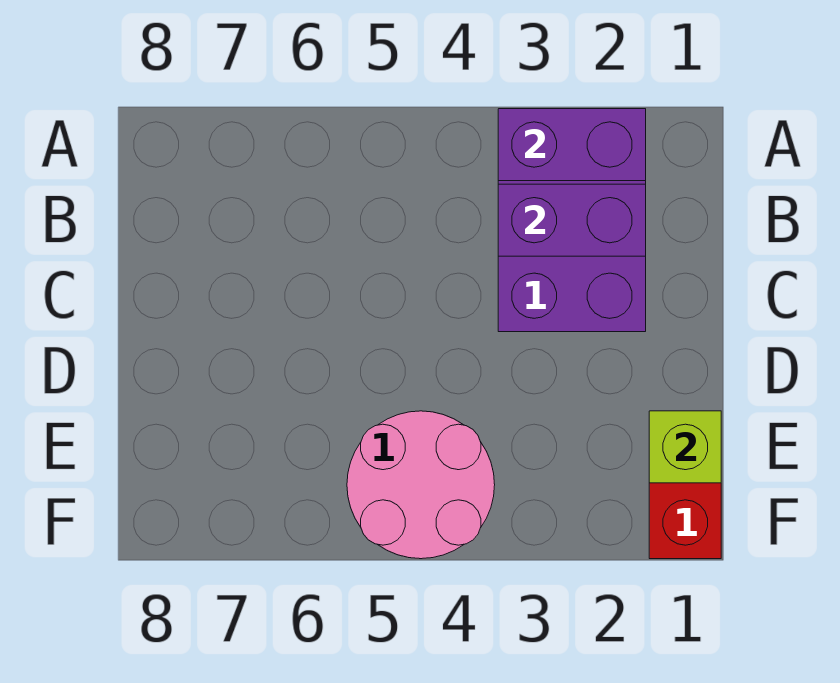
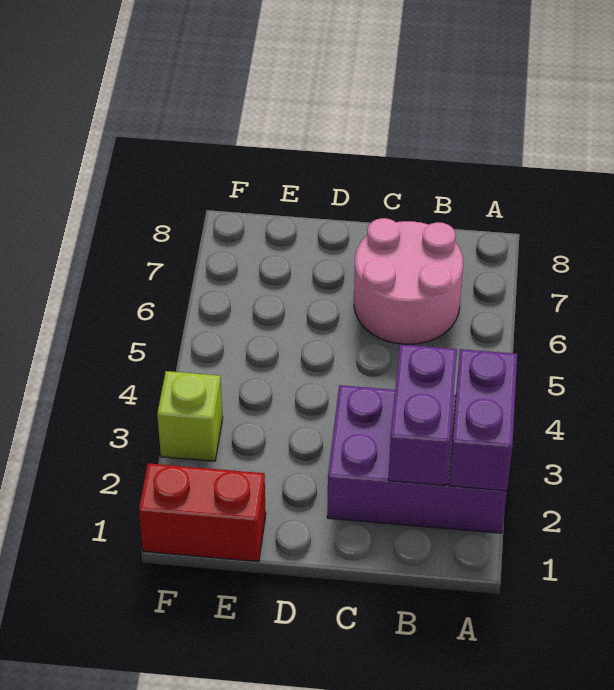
lime brick E1 level 2 -> lime brick F3 level 1
pink round brick E4:F5 level 1 -> pink round brick B6:C7 level 1

